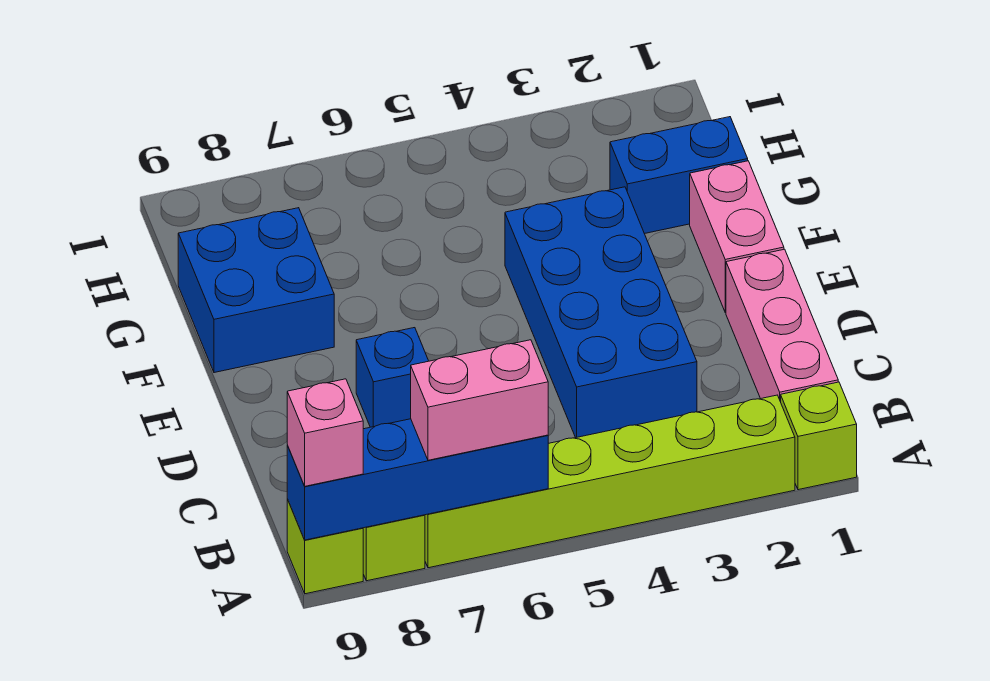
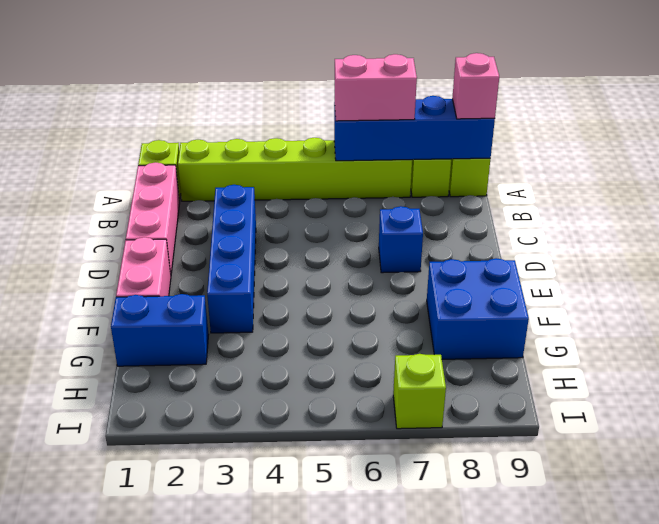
blue brick C3:F4 level 1 -> blue brick C3:F3 level 1
none -> lime brick I7 level 1

